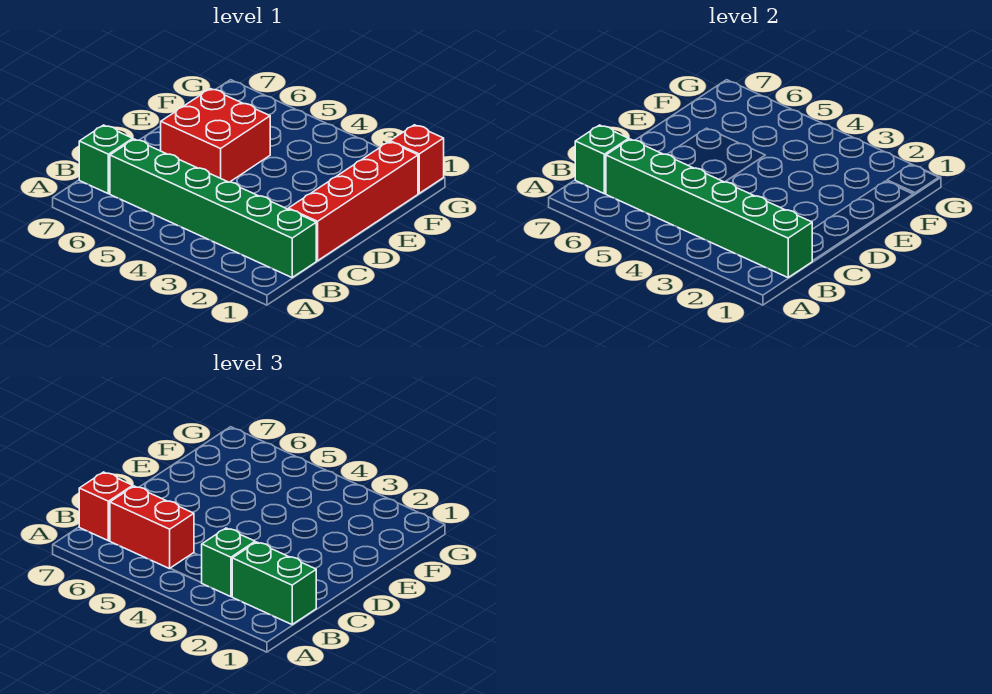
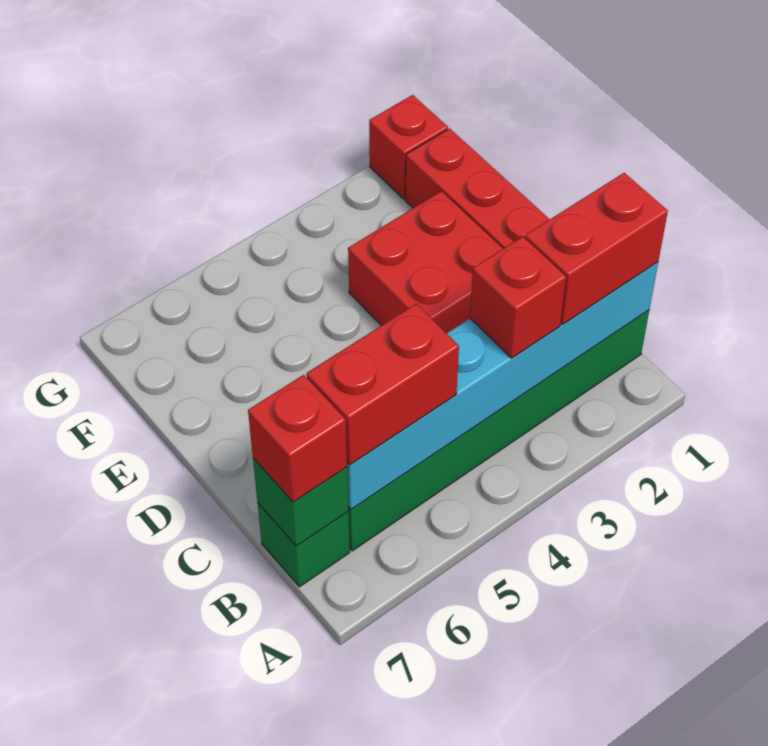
green brick B1:B6 level 2 -> cyan brick B1:B6 level 2
green brick B1:B2 level 3 -> red brick B1:B2 level 3
green brick B3 level 3 -> red brick B3 level 3
red brick D5:E6 level 1 -> red brick D2:E3 level 1

